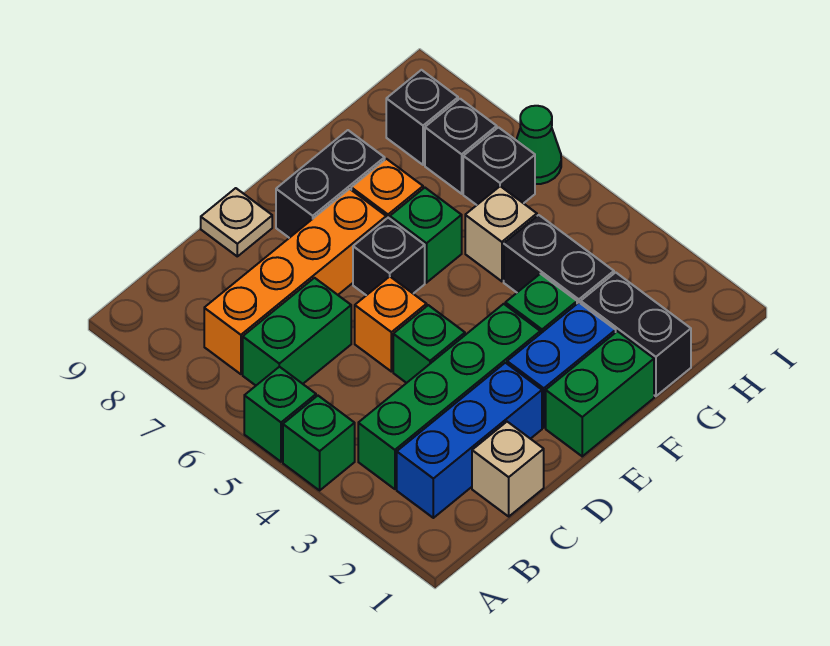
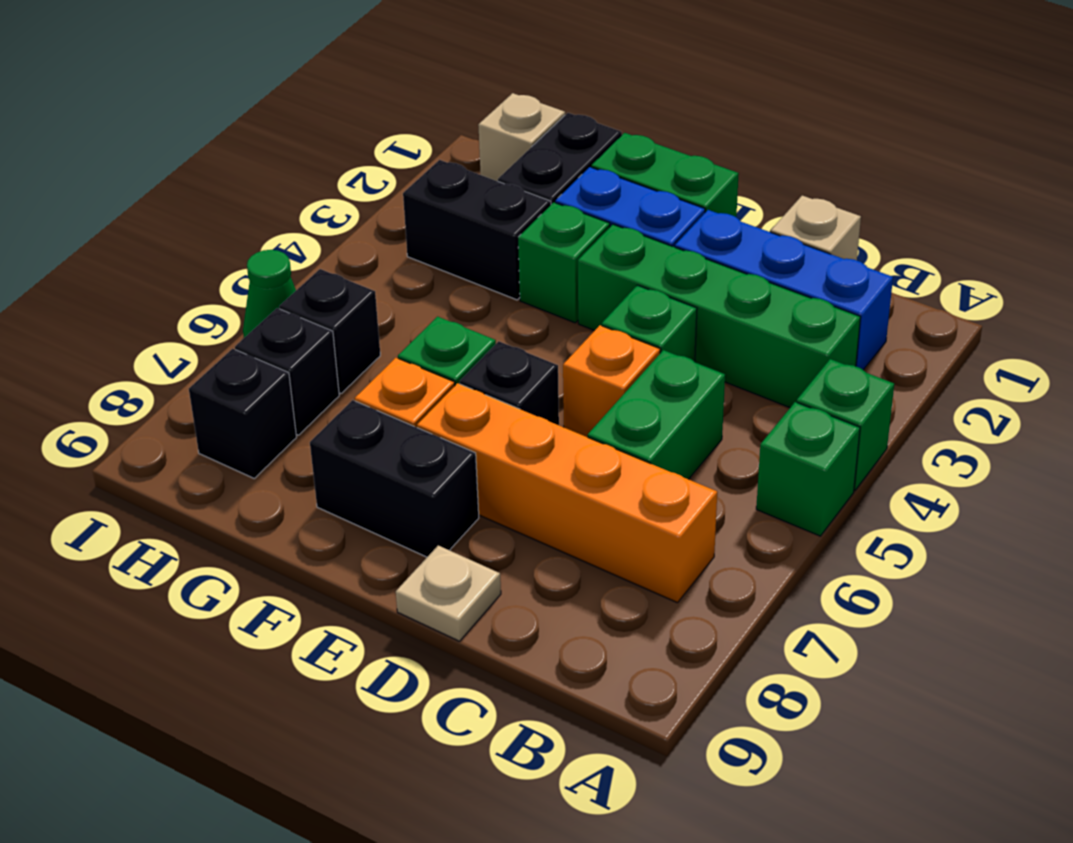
green brick B6:C6 level 1 -> green brick C5:C6 level 1
black brick G3:G4 level 1 -> black brick G3:H3 level 1
tan brick G5 level 1 -> tan brick H1 level 1

